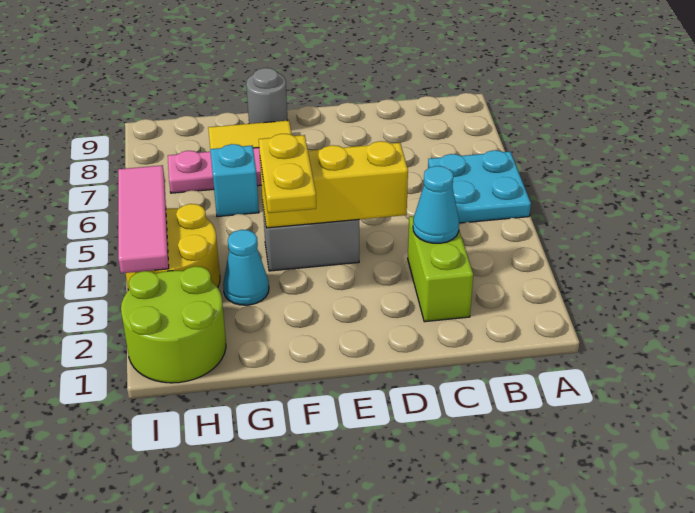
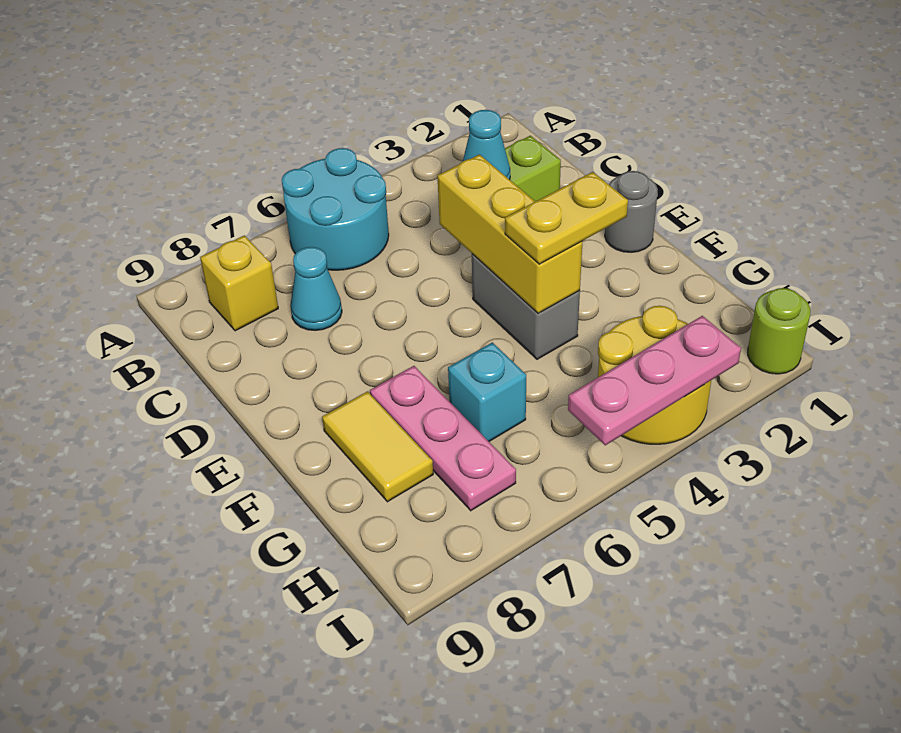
cyan plate A5:B6 level 1 -> cyan round brick A5:B6 level 1
none -> yellow brick B8 level 1
grey round brick F9 level 1 -> grey round brick E1 level 1
cyan cone G3 level 1 -> cyan cone C7 level 1
lime round brick H1:I2 level 1 -> lime round brick I1 level 1
pink tile I3:I5 level 2 -> pink plate I3:I5 level 2

